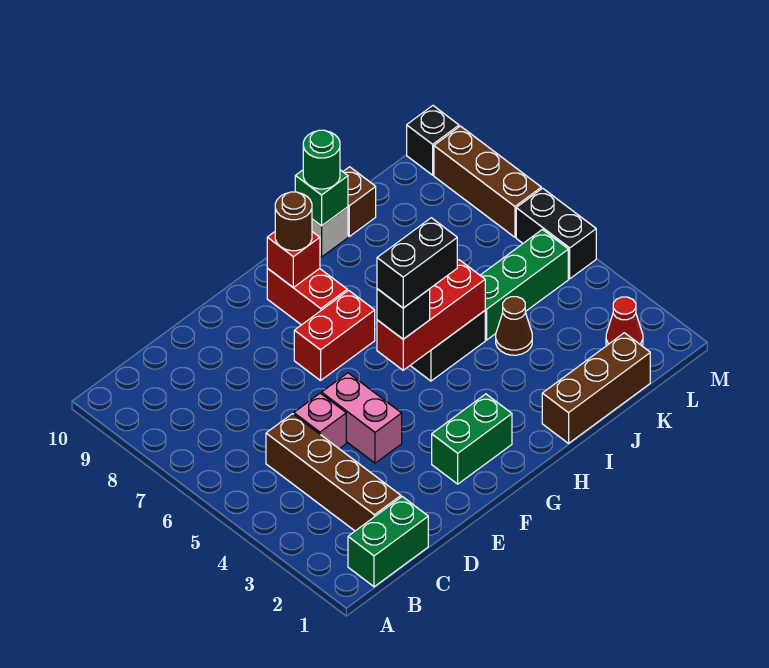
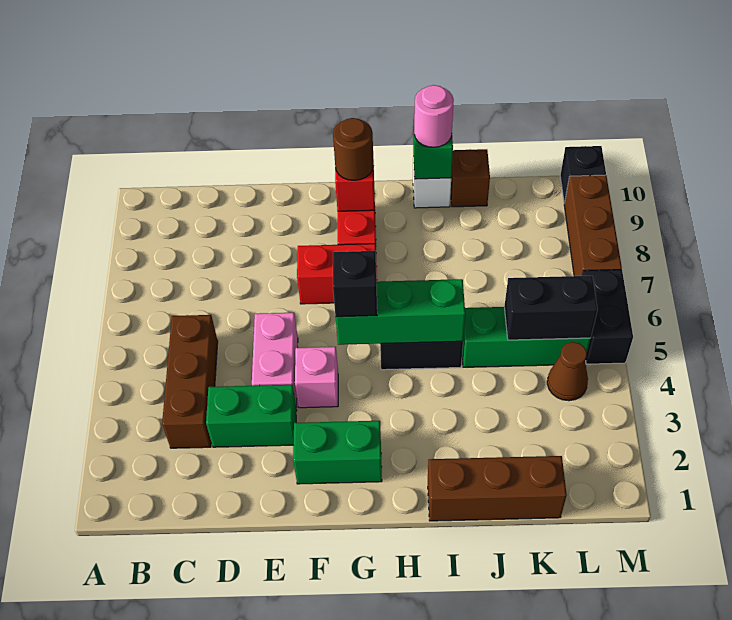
green brick B1:C1 level 1 -> green brick D3:E3 level 1
brown brick C2:C5 level 1 -> brown brick C3:C5 level 1
pink brick D5 level 1 -> pink brick F4 level 1
red brick G5:I5 level 2 -> green brick G5:I5 level 2
black brick G5:H5 level 4 -> black brick K5:L5 level 2
green round brick I10 level 3 -> pink round brick I10 level 3
brown cone J4 level 1 -> brown cone L4 level 1
red cone L2 level 1 -> none

